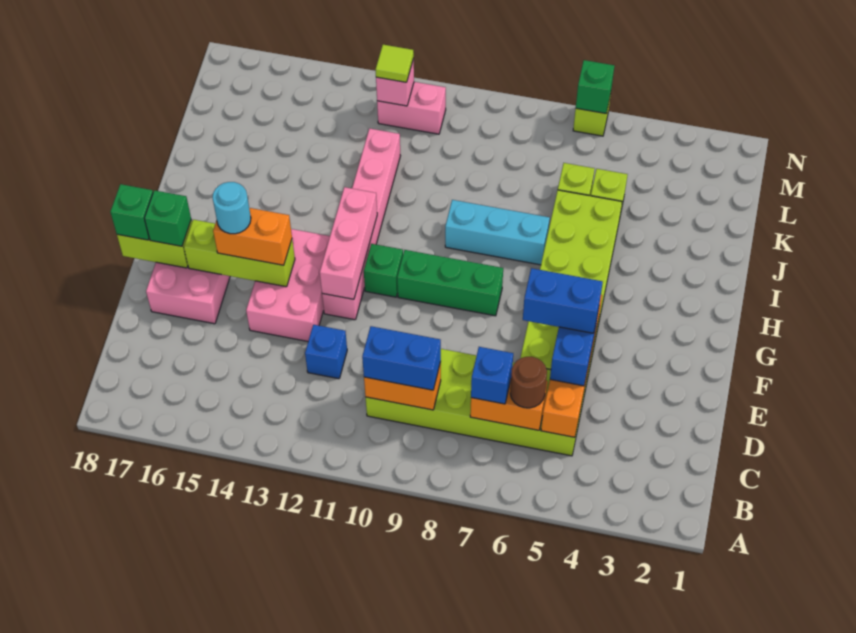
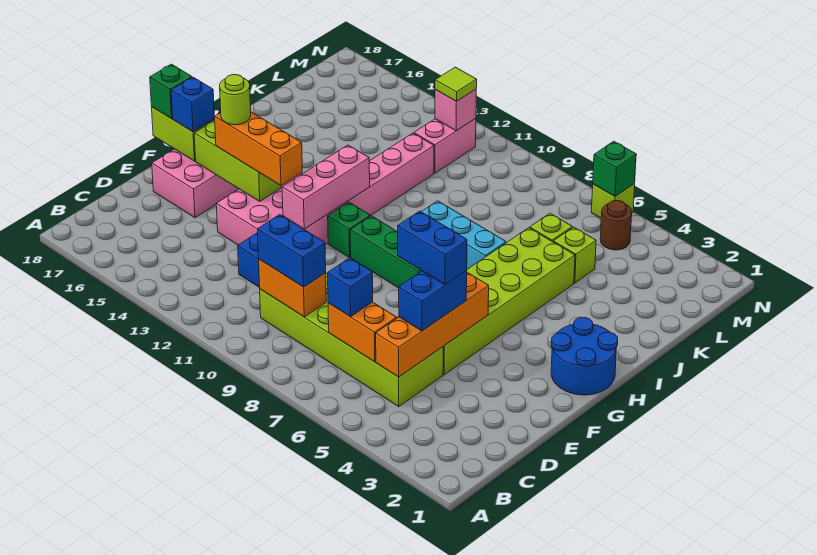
brown round brick C6 level 3 -> brown round brick M5 level 1
orange brick F14:F15 level 3 -> orange brick F13:F15 level 3
cyan round brick F15 level 4 -> lime round brick F15 level 4
green brick F17 level 3 -> blue brick F17 level 3
none -> blue round brick G1:H2 level 1
pink brick M11:M12 level 1 -> pink brick L12:M12 level 1

